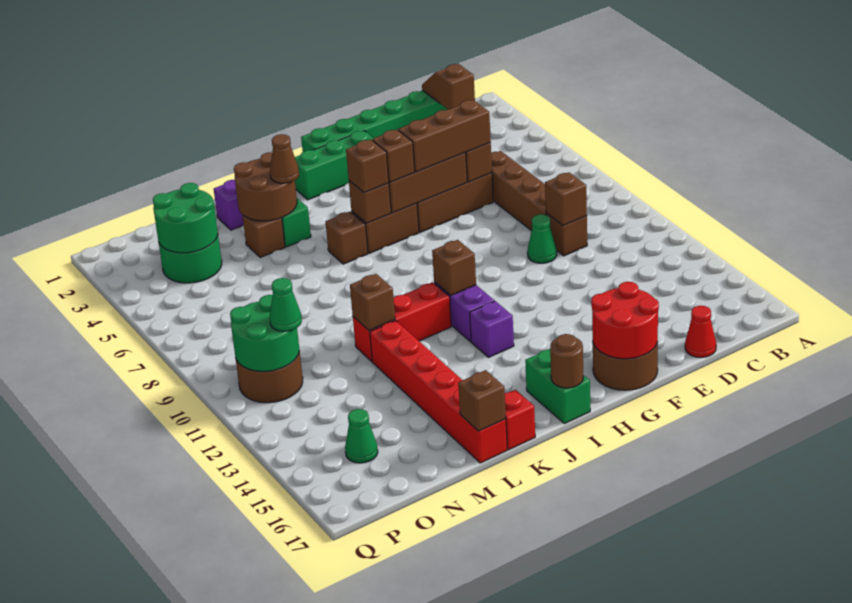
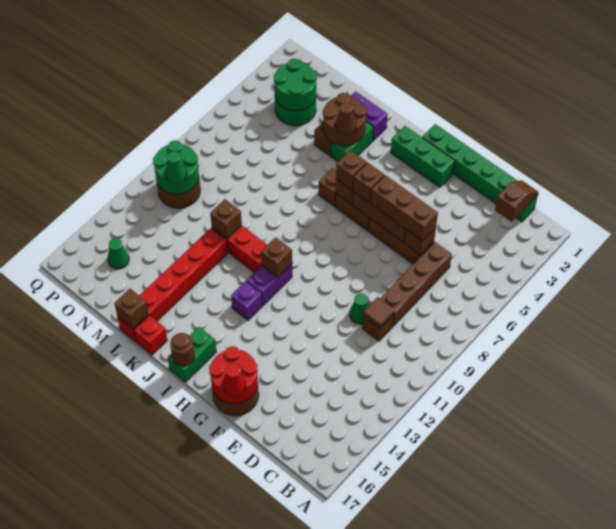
brown brick D10 level 2 -> brown tile D10 level 2
red cone D17 level 1 -> red cone F17 level 3

